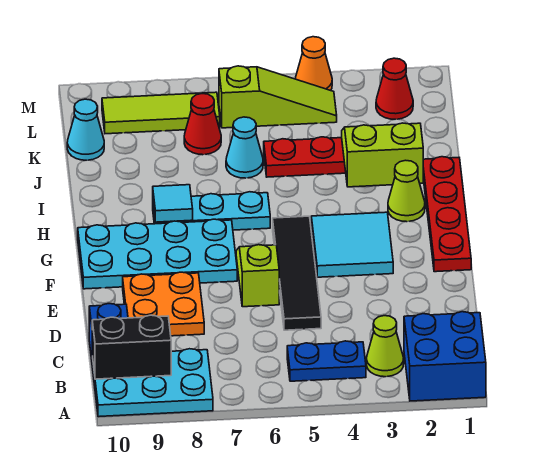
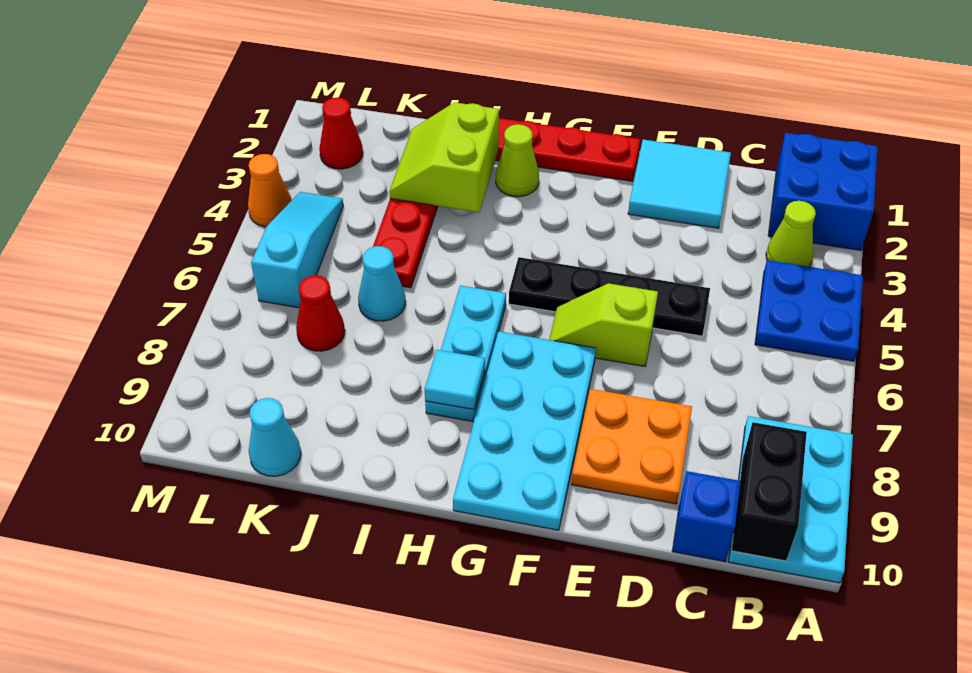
blue plate B4:B5 level 1 -> blue plate A4:B5 level 1
black tile D5:G5 level 1 -> black plate D5:G5 level 1
cyan tile F3:G4 level 1 -> cyan tile D1:E2 level 1
lime slope L4:L6 level 1 top 6 -> cyan slope L4:L6 level 1 top 6
lime tile L7:L9 level 1 -> none

